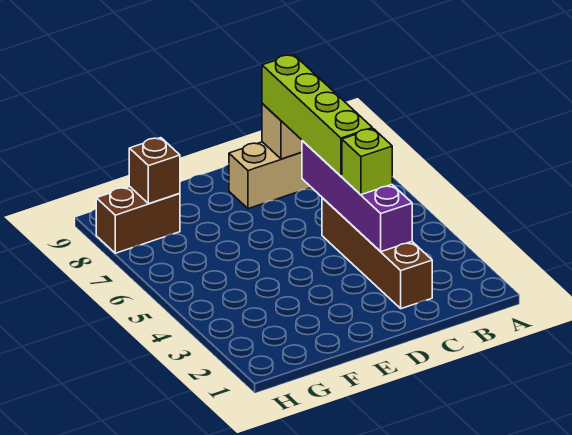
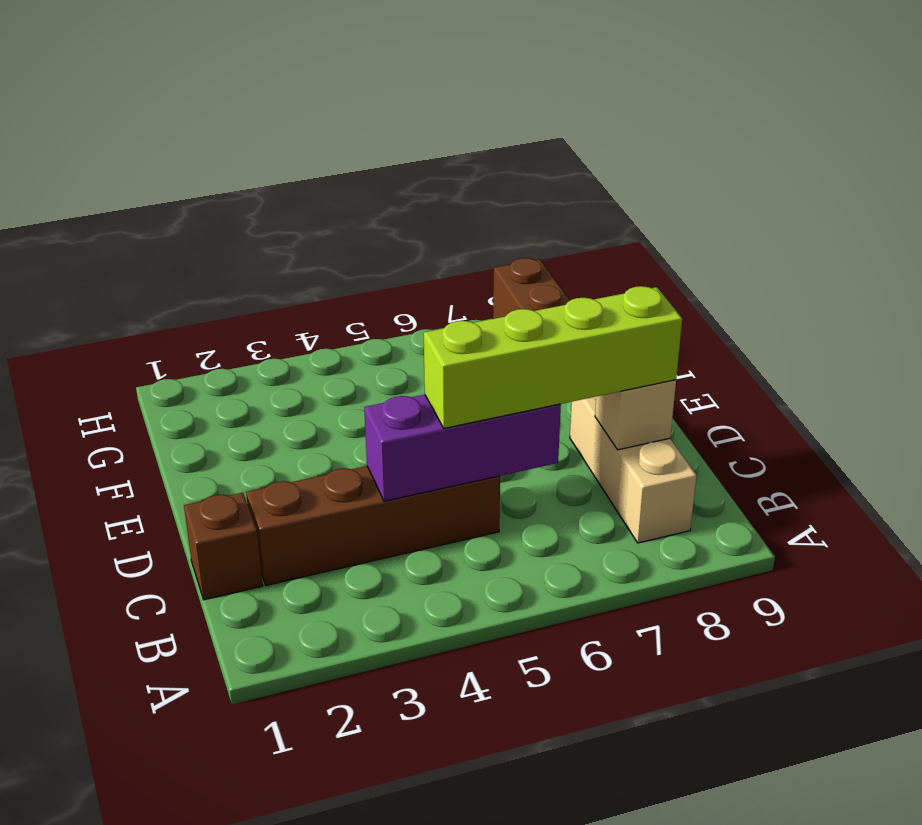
purple brick C3:C6 level 2 -> purple brick C4:C6 level 2
lime brick C4 level 3 -> none
brown brick G8 level 2 -> brown brick C1 level 1

